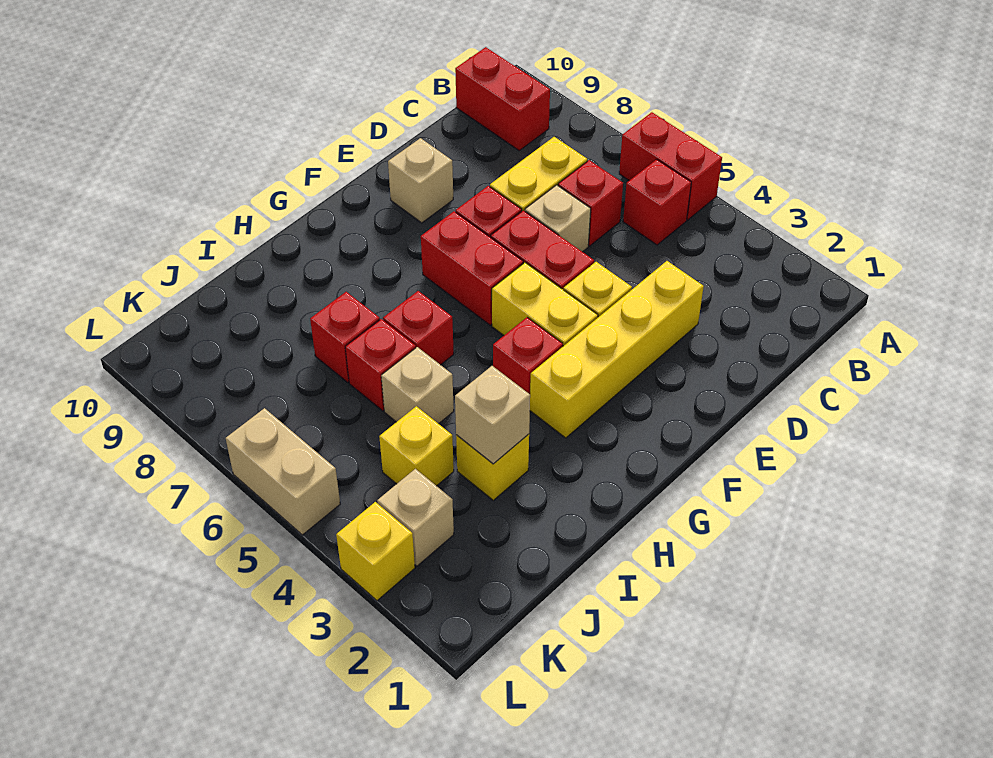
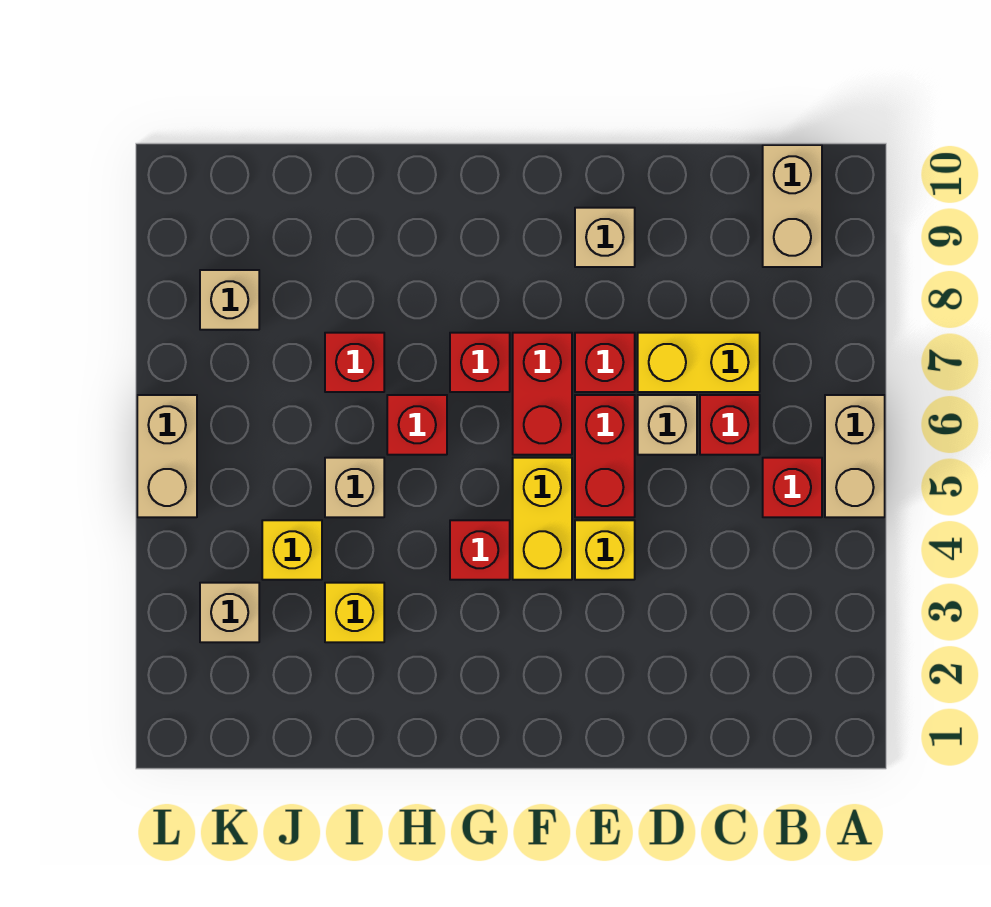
red brick A5:A6 level 1 -> tan brick A5:A6 level 1
red brick B9:B10 level 1 -> tan brick B9:B10 level 1
yellow brick D3:G3 level 1 -> none
tan brick I3 level 2 -> tan brick K8 level 1
red brick I6 level 1 -> red brick G7 level 1
yellow brick L3 level 1 -> none

